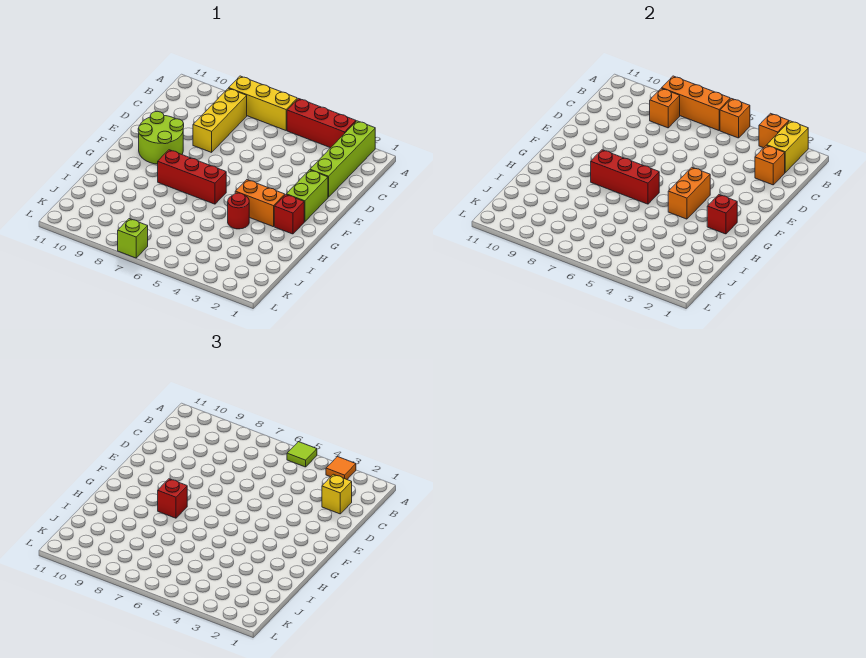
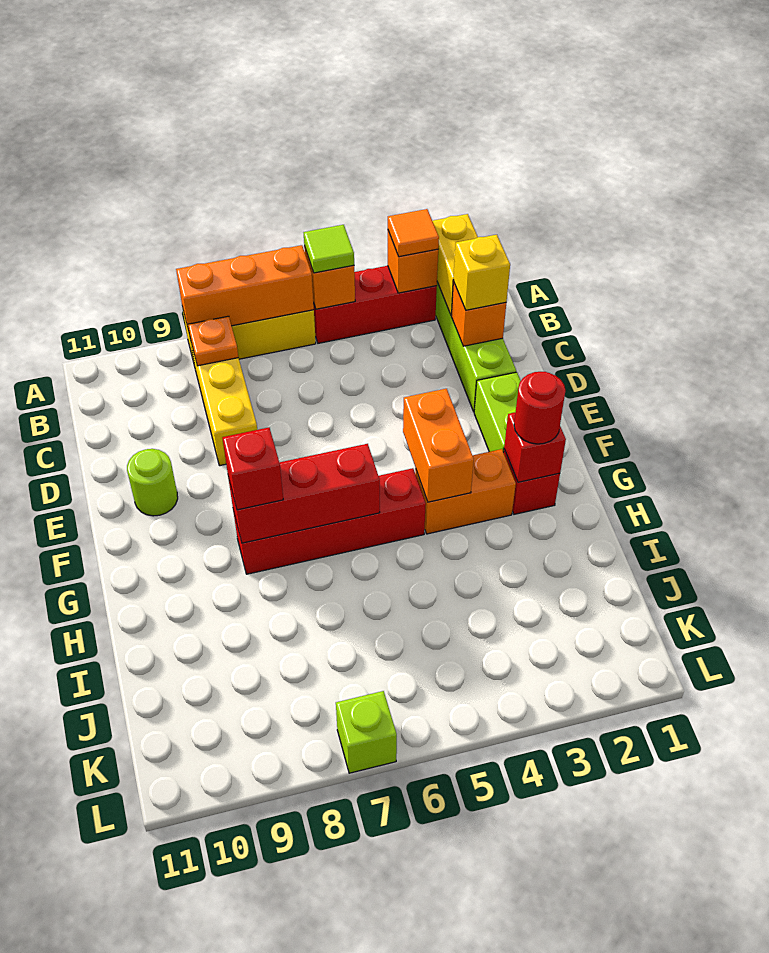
orange brick B8 level 2 -> orange plate B8 level 2
lime round brick E9:F10 level 1 -> lime round brick E10 level 1
red brick G6:G8 level 1 -> red brick G5:G8 level 1
red round brick H4 level 1 -> red round brick G2 level 3

